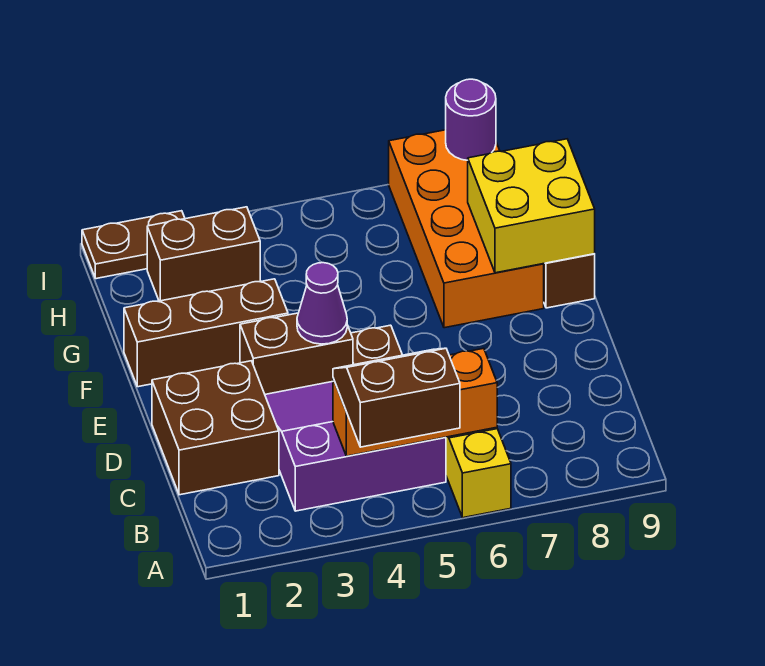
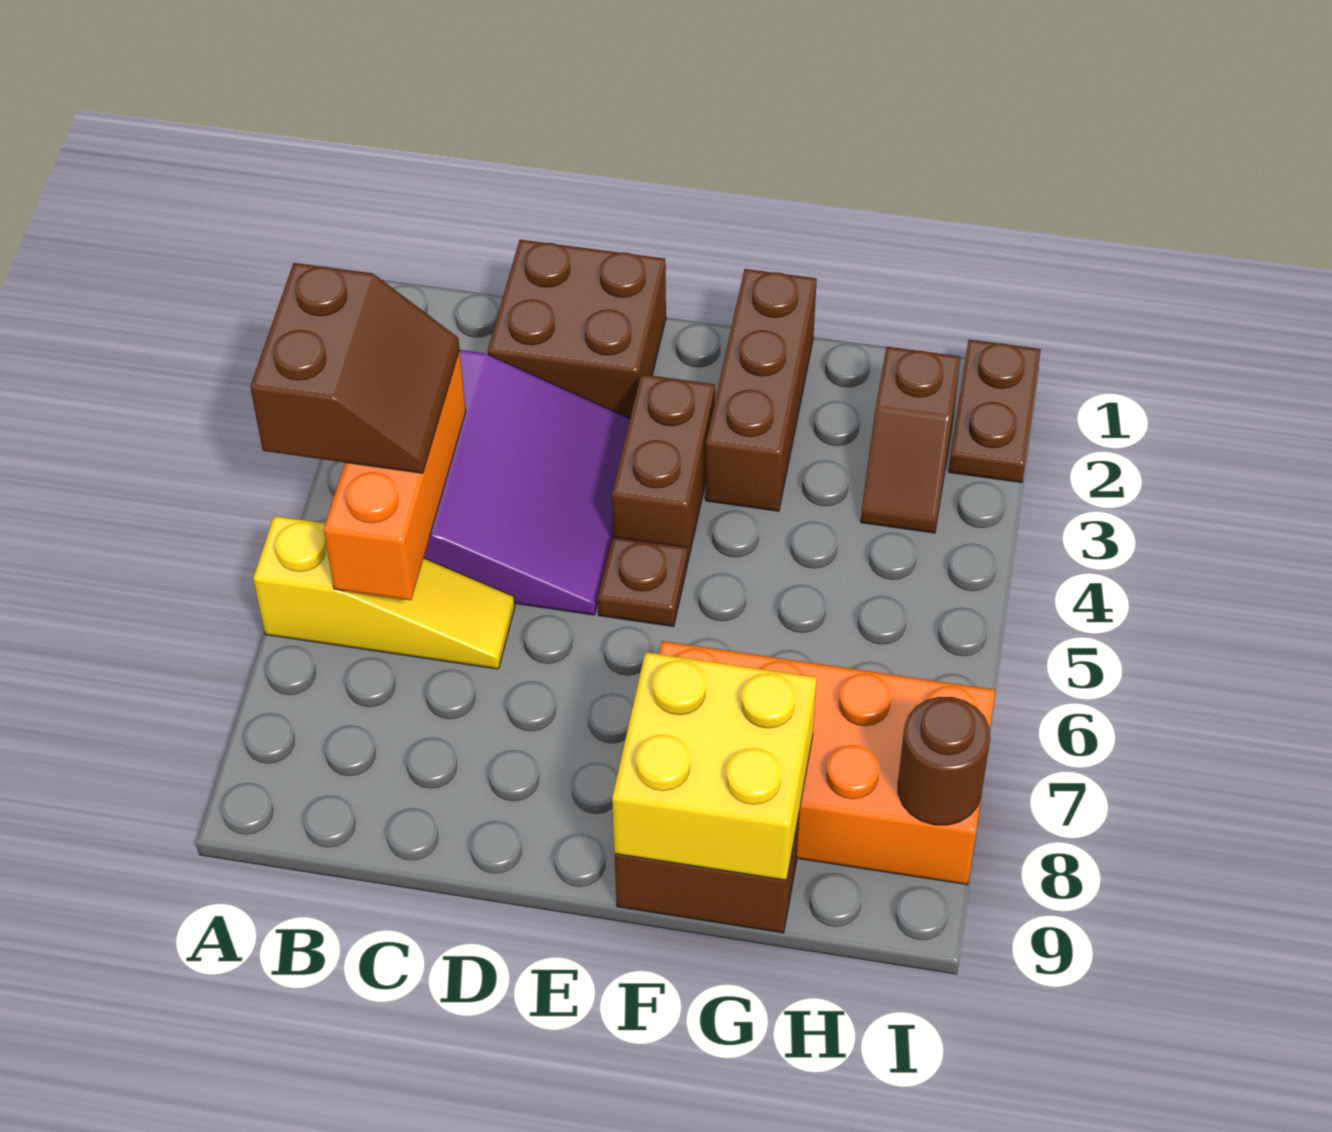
purple cone E4 level 2 -> none
brown brick H2:H3 level 1 -> brown slope H2:H3 level 1 top 2
purple round brick I8 level 2 -> brown round brick I8 level 2

